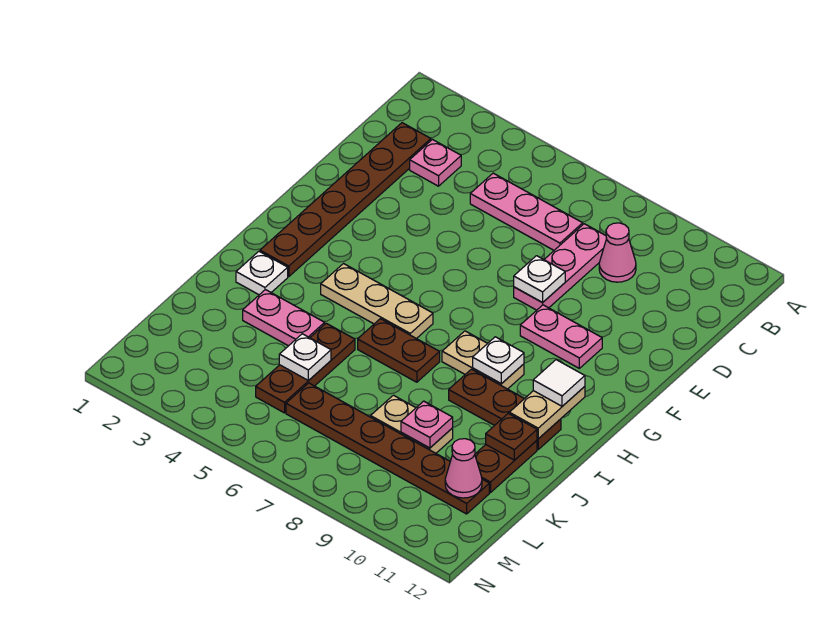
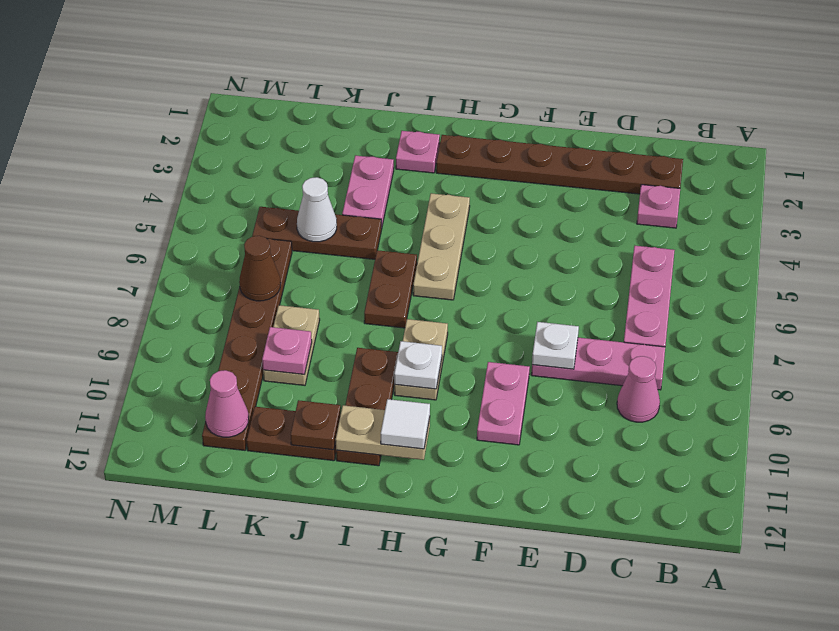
white plate I2 level 1 -> pink plate I2 level 1
white plate K5 level 2 -> white cone K5 level 2
none -> brown cone L7 level 2

